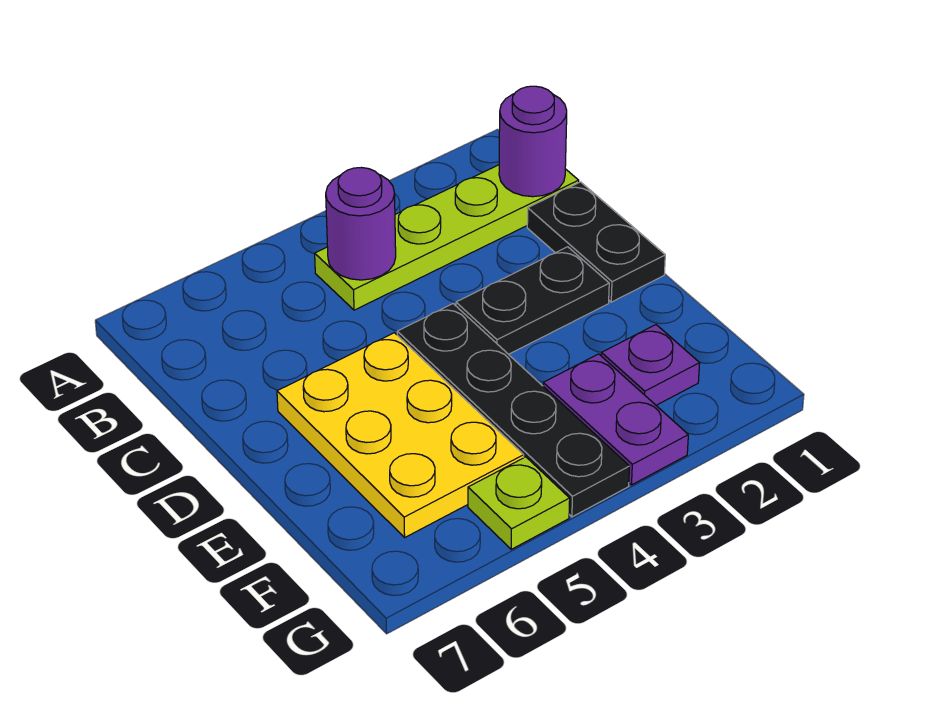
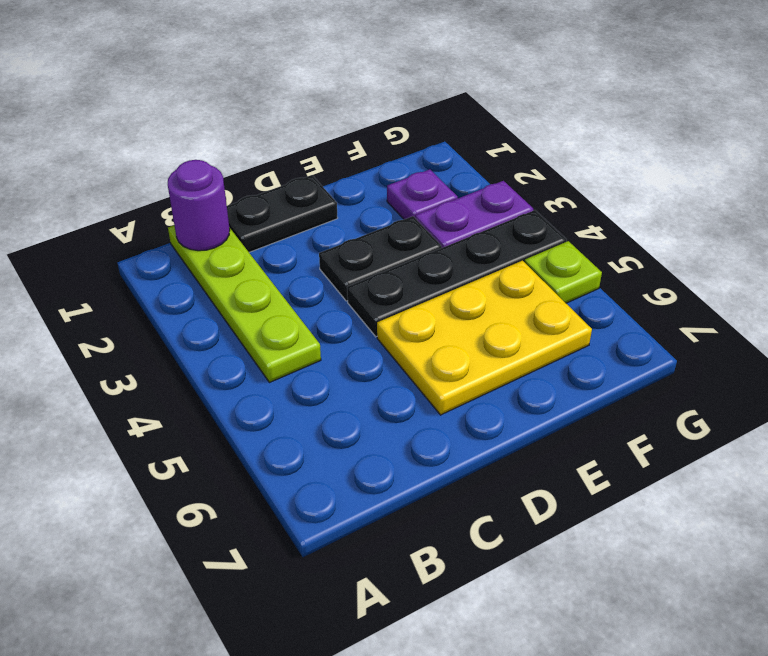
purple round brick B4 level 2 -> none
black plate D2:D3 level 1 -> black plate D3:E3 level 1

